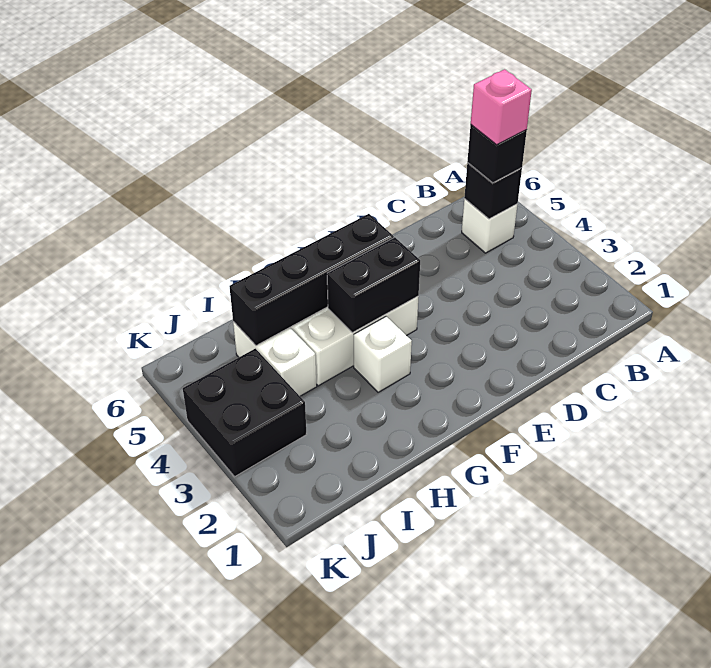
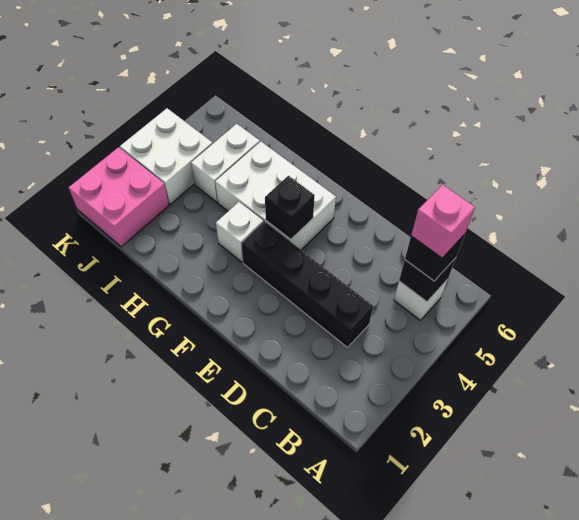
black brick F4:G4 level 2 -> black brick F4 level 2
black brick F5:I5 level 2 -> black brick C3:F3 level 1
none -> pink brick J1:K2 level 1
black brick J3:K4 level 1 -> white brick J3:K4 level 1

